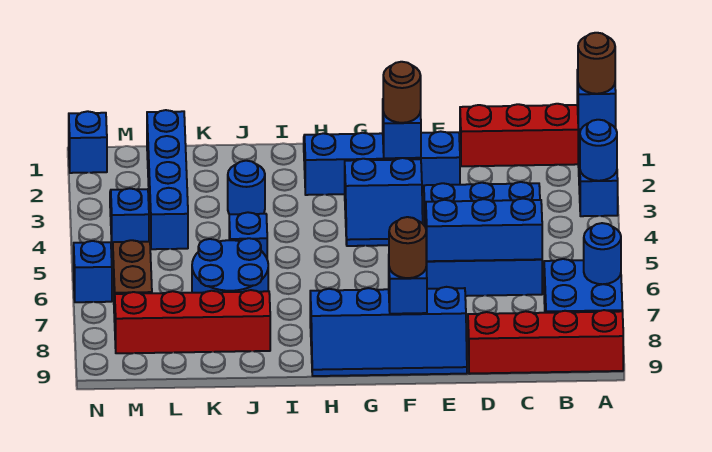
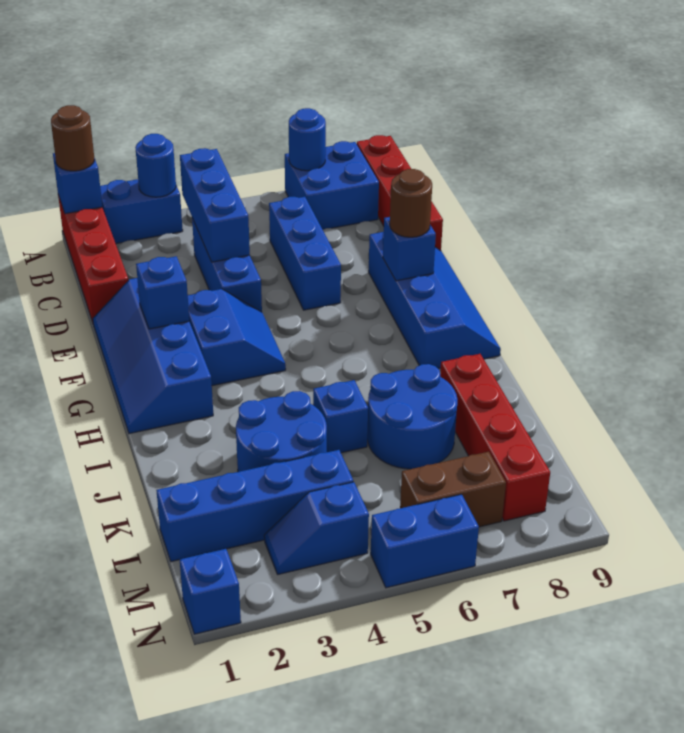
blue brick C6:E6 level 2 -> blue brick B4:D4 level 2
brown round brick F2 level 3 -> none
blue round brick J3 level 1 -> blue round brick J3:K4 level 1
blue brick N6 level 1 -> blue brick N5:N6 level 1

